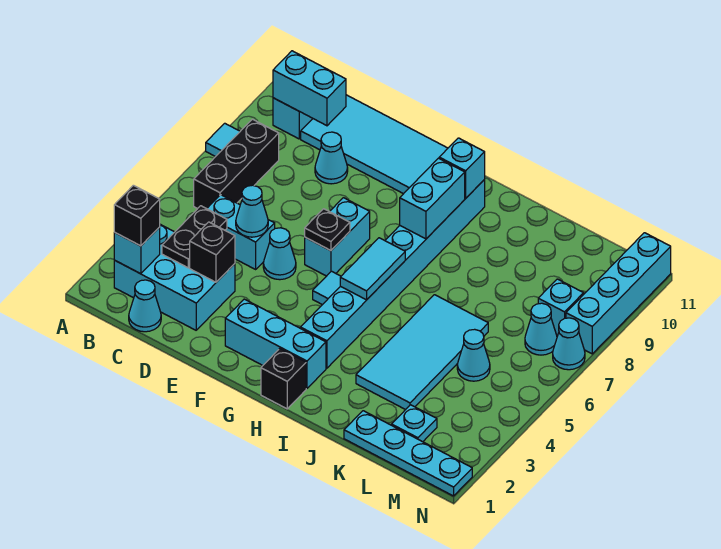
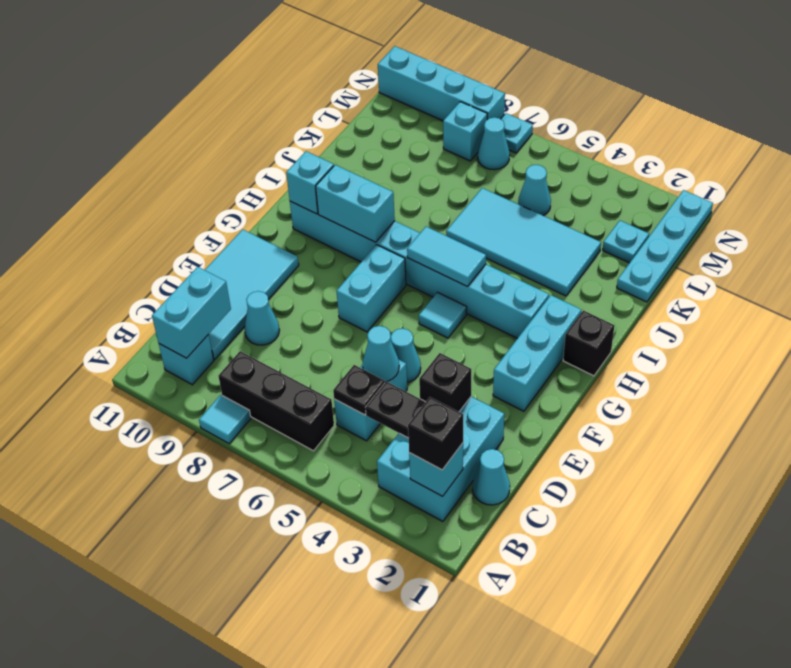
cyan brick F6:F7 level 1 -> cyan brick F7:G7 level 1
black plate F6 level 2 -> black plate C5 level 2
cyan cone N7 level 1 -> cyan plate N7 level 1

